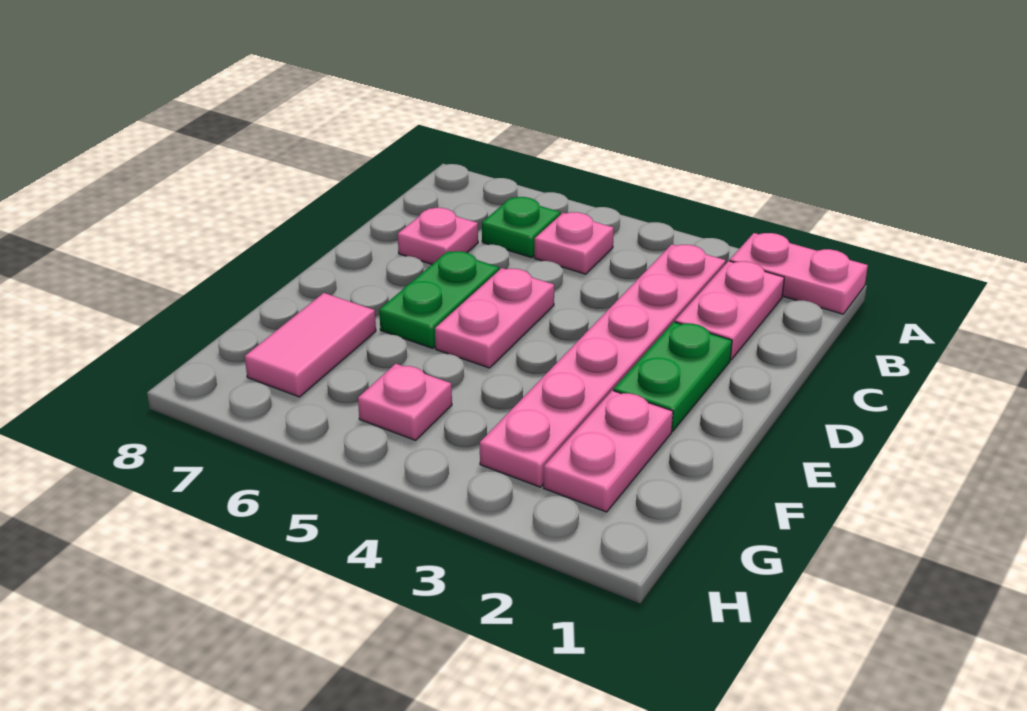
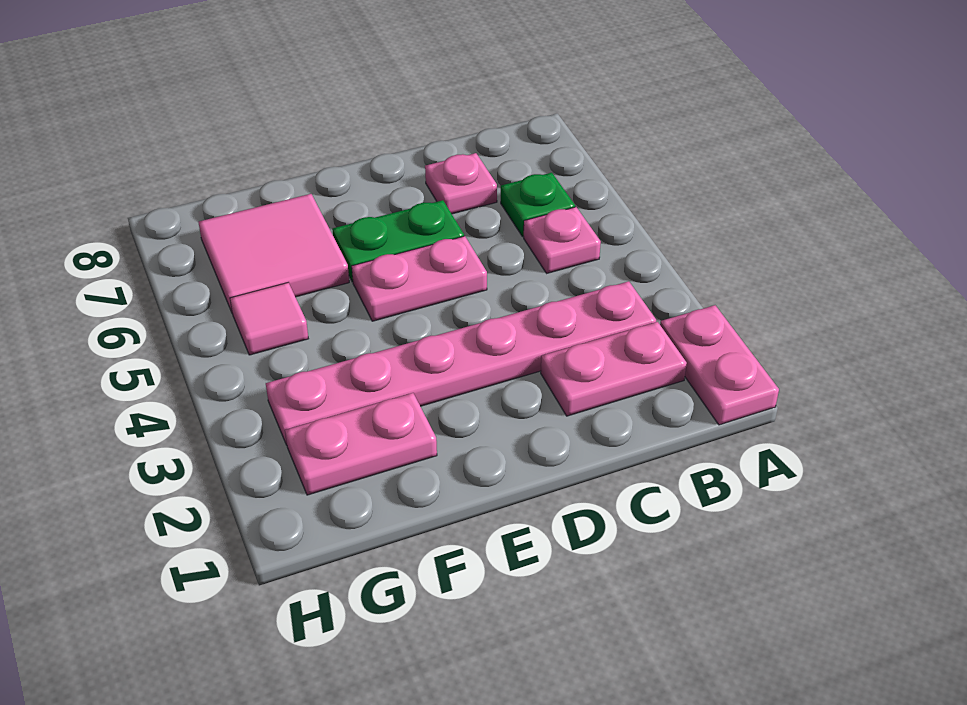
green plate D2:E2 level 1 -> none
pink tile F7:G7 level 1 -> pink tile F6:G7 level 1
pink plate G5 level 1 -> pink tile G5 level 1

